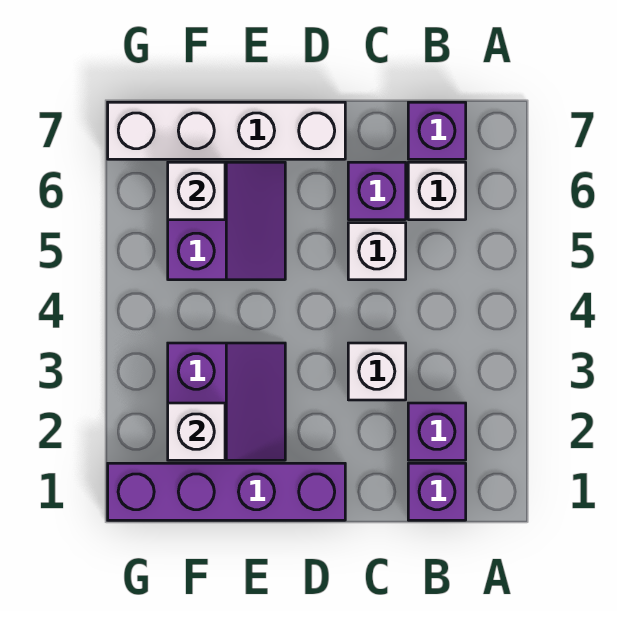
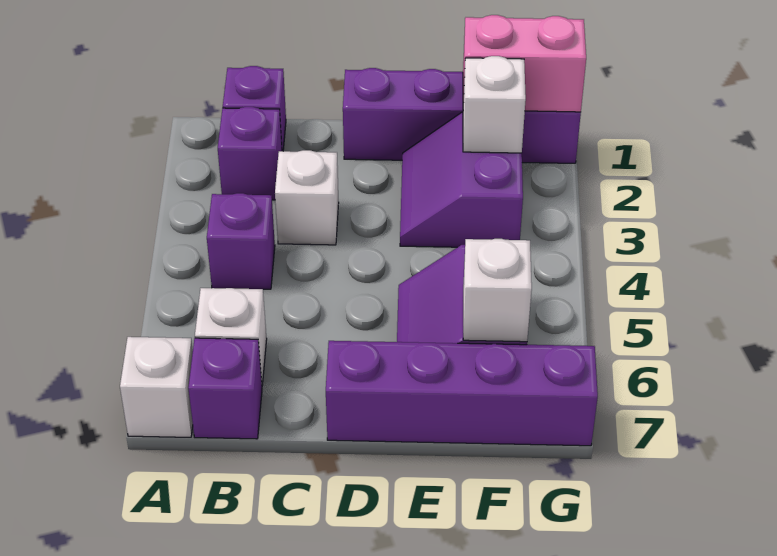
white brick C5 level 1 -> white brick A7 level 1
purple brick C6 level 1 -> purple brick B4 level 1
white brick D7:G7 level 1 -> purple brick D7:G7 level 1
none -> pink brick F1:G1 level 2

